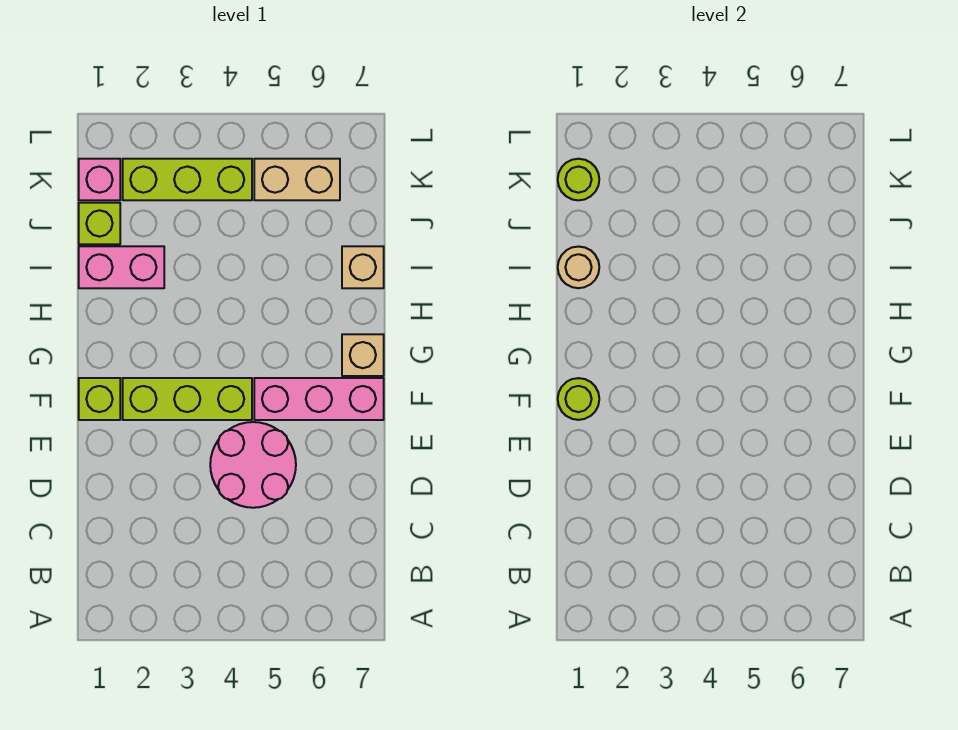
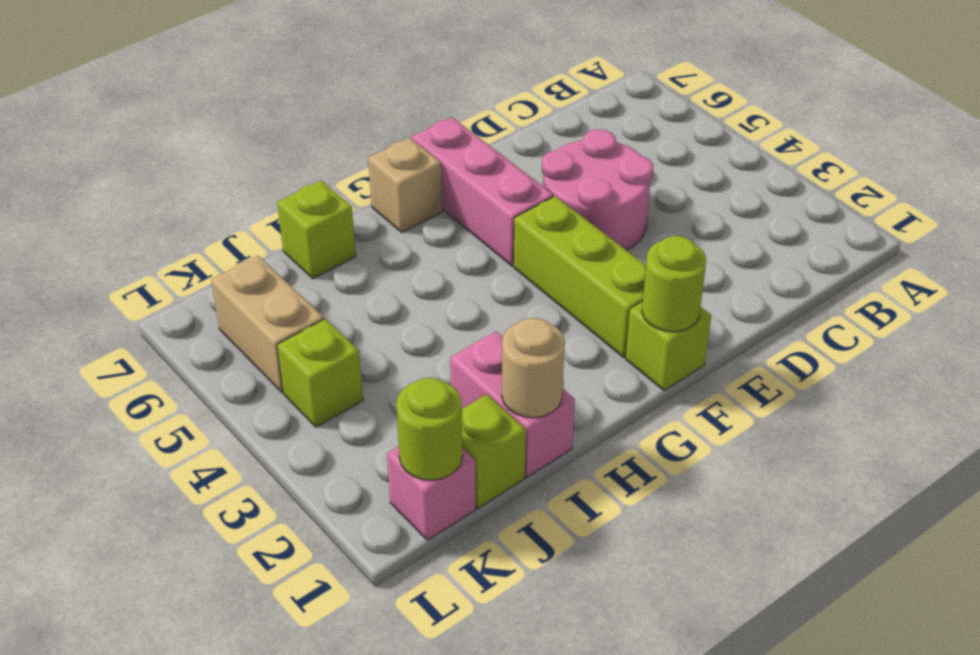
tan brick I7 level 1 -> lime brick I7 level 1
lime brick K2:K4 level 1 -> lime brick K4 level 1

